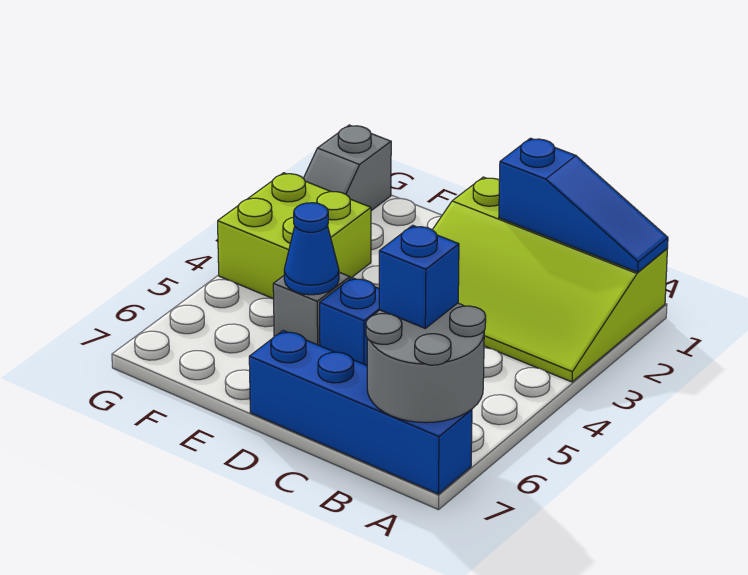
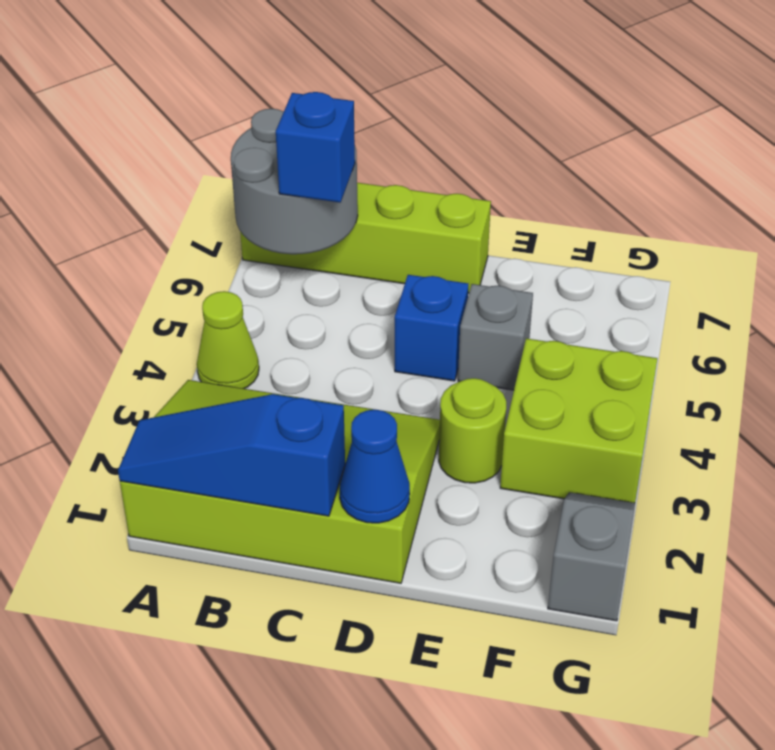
none -> lime cone A4 level 1
blue brick A7:D7 level 1 -> lime brick A7:D7 level 1
none -> lime round brick E3 level 1
blue cone E5 level 2 -> blue cone D1 level 2

